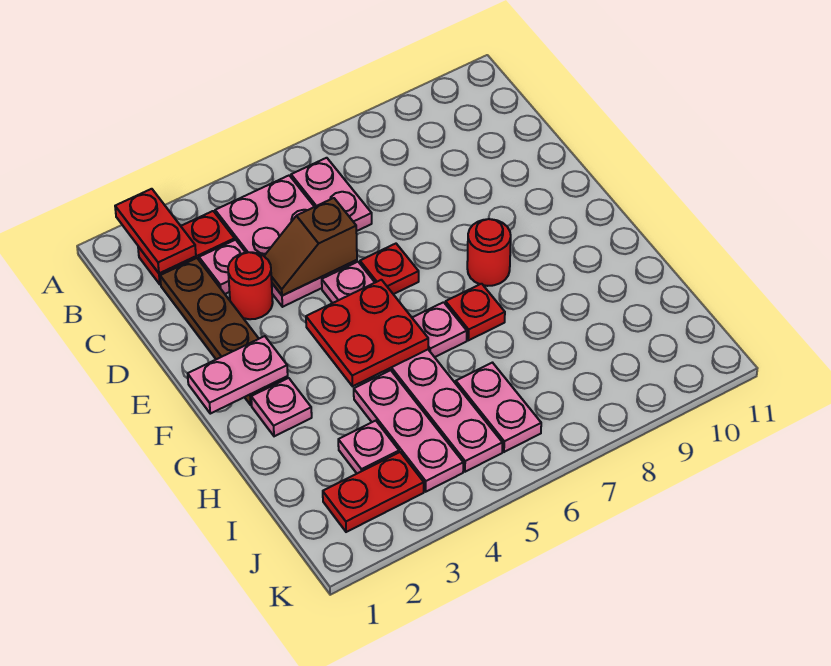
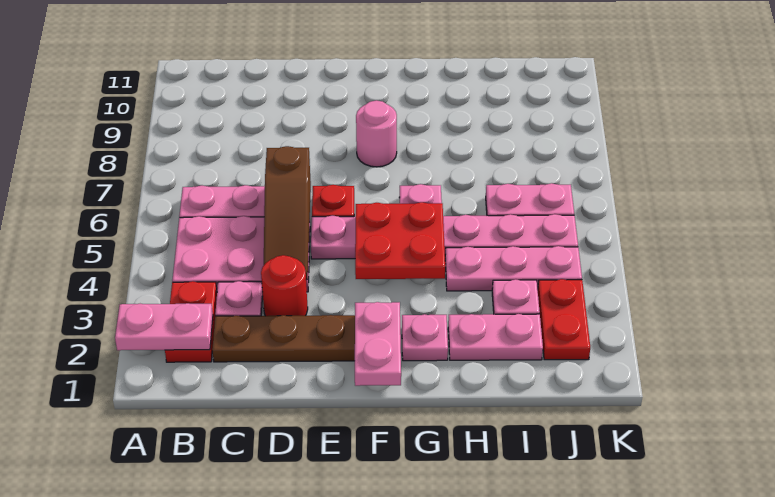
red plate A2:B2 level 2 -> pink plate A2:B2 level 2
brown slope D4:D5 level 2 top 5 -> brown slope D4:D6 level 2 top 6
red round brick F8 level 1 -> pink round brick F8 level 1
red plate G7 level 1 -> none
none -> pink plate H2:I2 level 1

